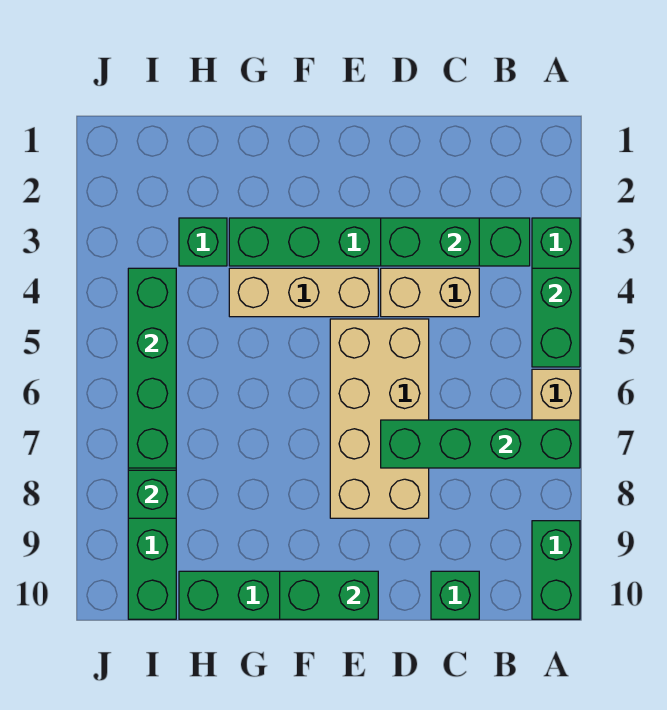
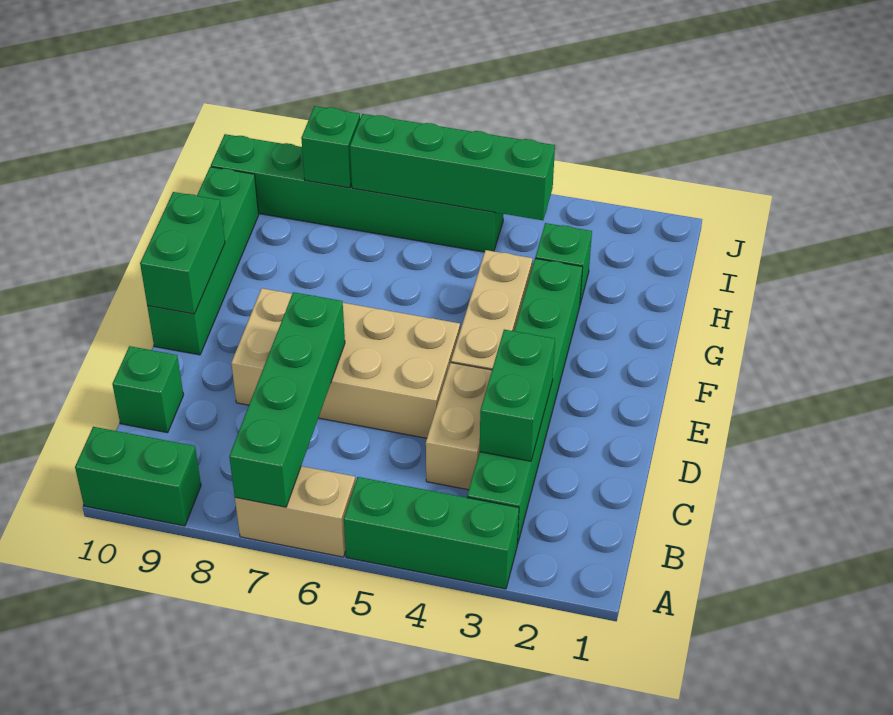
green brick A4:A5 level 2 -> none

